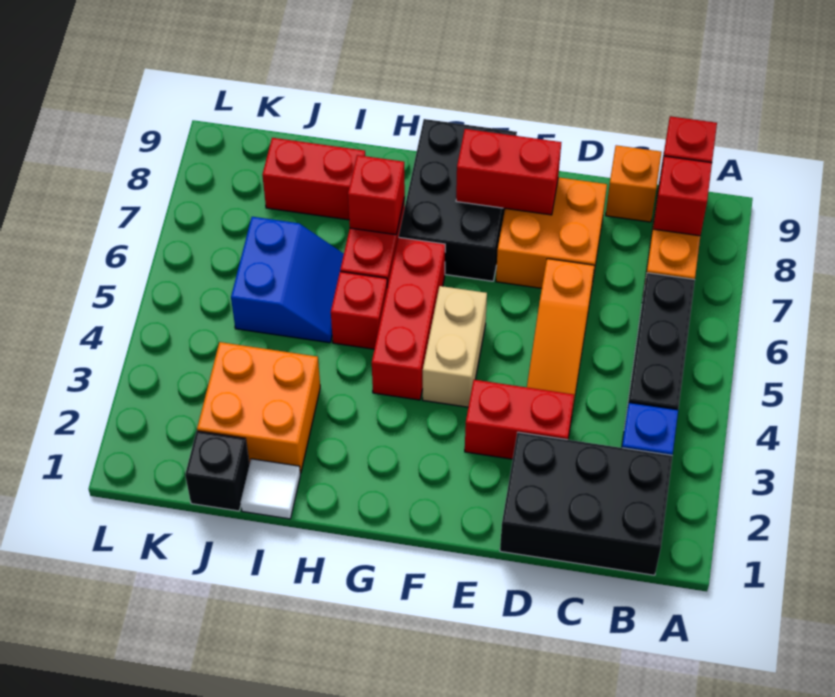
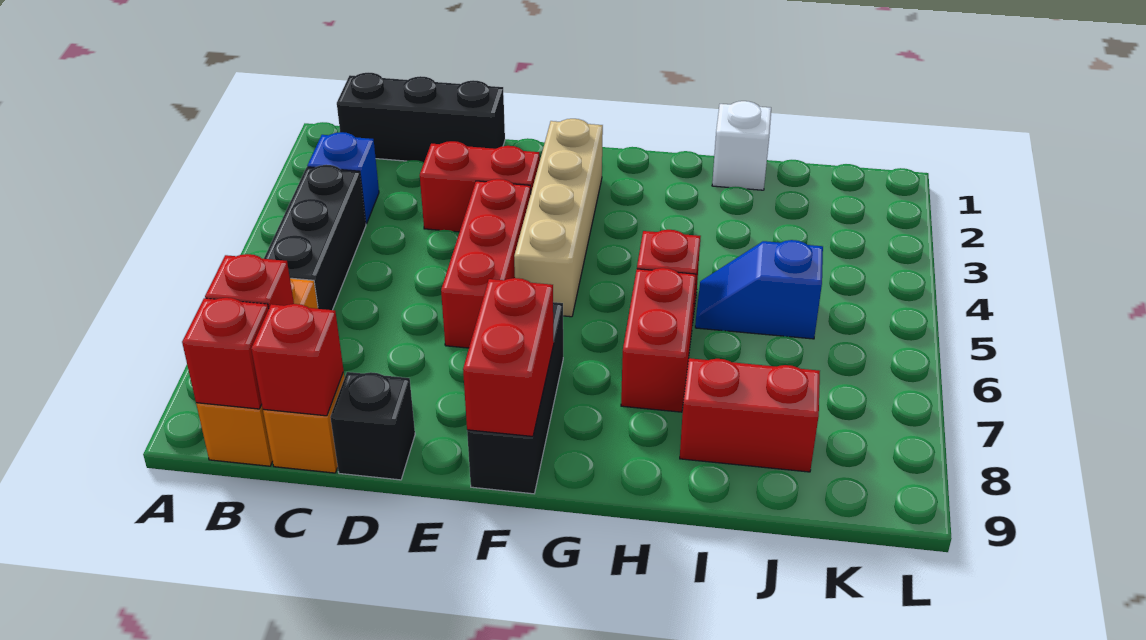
black brick B1:D2 level 1 -> black brick B1:D1 level 1
orange slope D4:D6 level 1 top 6 -> none
orange brick D7:E8 level 1 -> none
red brick E8:F8 level 2 -> red brick F8:F9 level 2
tan brick F4:F5 level 1 -> tan brick F2:F5 level 1
black brick F7:G9 level 1 -> black brick F7:F9 level 1
red brick G4:G6 level 1 -> red brick E4:E6 level 1
red brick H7 level 2 -> red brick C9 level 2
white tile I1 level 1 -> white brick I1 level 1
orange brick I2:J3 level 1 -> none
blue slope I5:J6 level 1 top J -> blue slope I5:J5 level 1 top J
black brick J1 level 1 -> black brick D9 level 1

